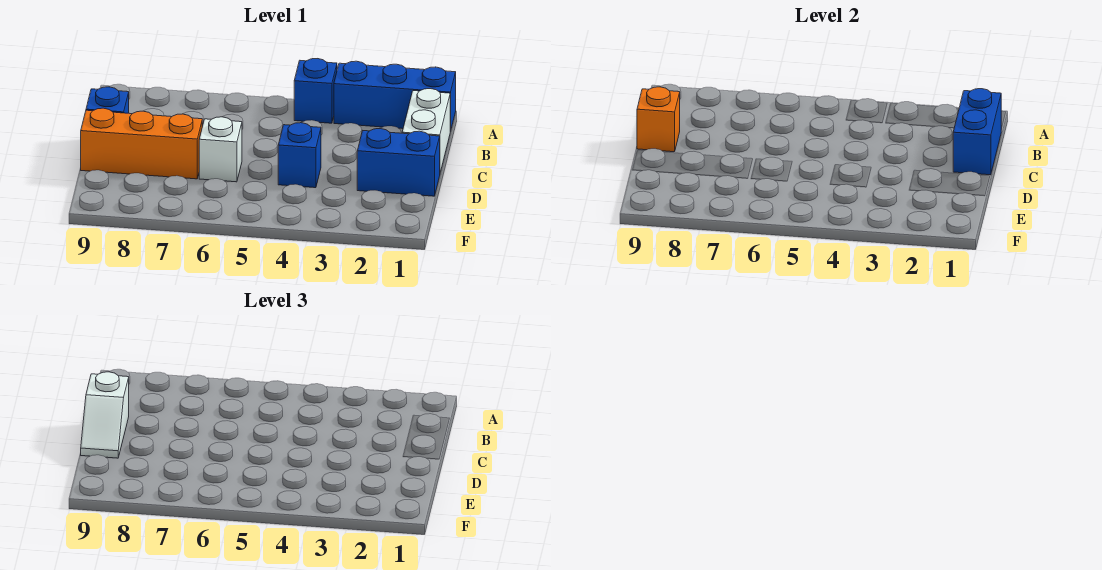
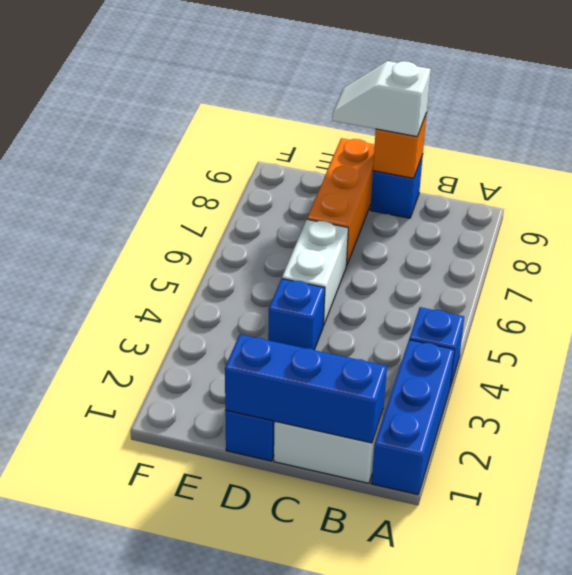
blue brick B1:C1 level 2 -> blue brick B1:D1 level 2
white brick D6 level 1 -> white brick D5:D6 level 1

